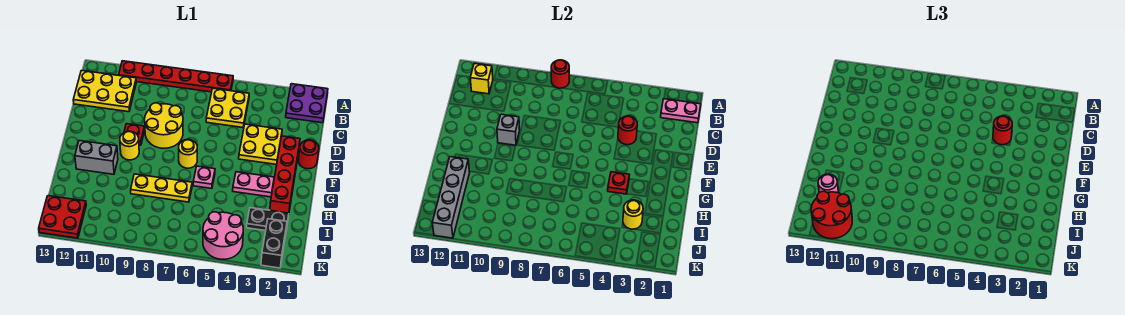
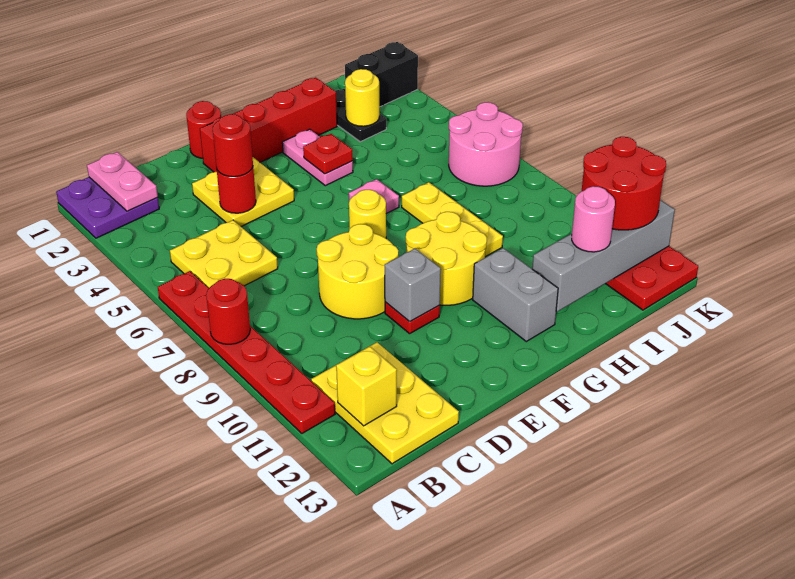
yellow round brick F10 level 1 -> yellow round brick F9:G10 level 1
pink round brick J4:K5 level 1 -> pink round brick J6:K7 level 1

